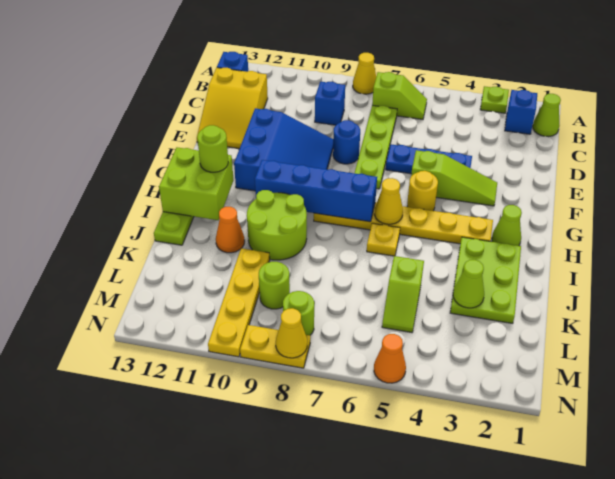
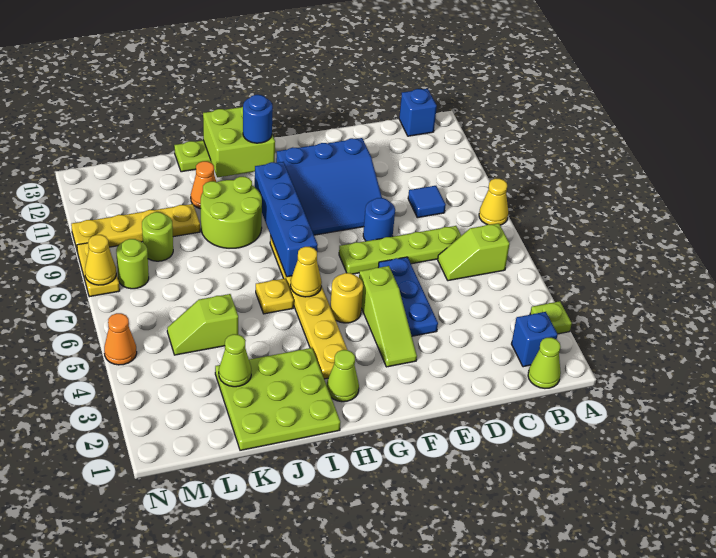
lime slope B6:B7 level 1 top 7 -> lime slope B6:C6 level 1 top B
blue brick C9 level 1 -> blue tile C9 level 1
yellow slope C12:E13 level 1 top C -> none
lime round brick H12 level 3 -> blue round brick H12 level 3
lime plate I2:K3 level 1 -> lime plate I1:K3 level 1

